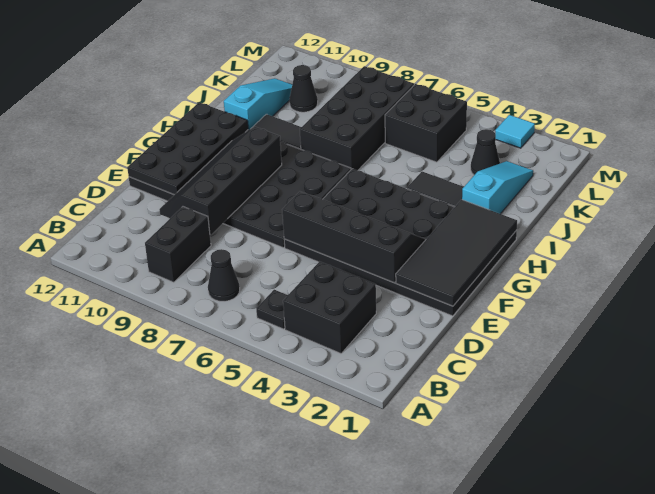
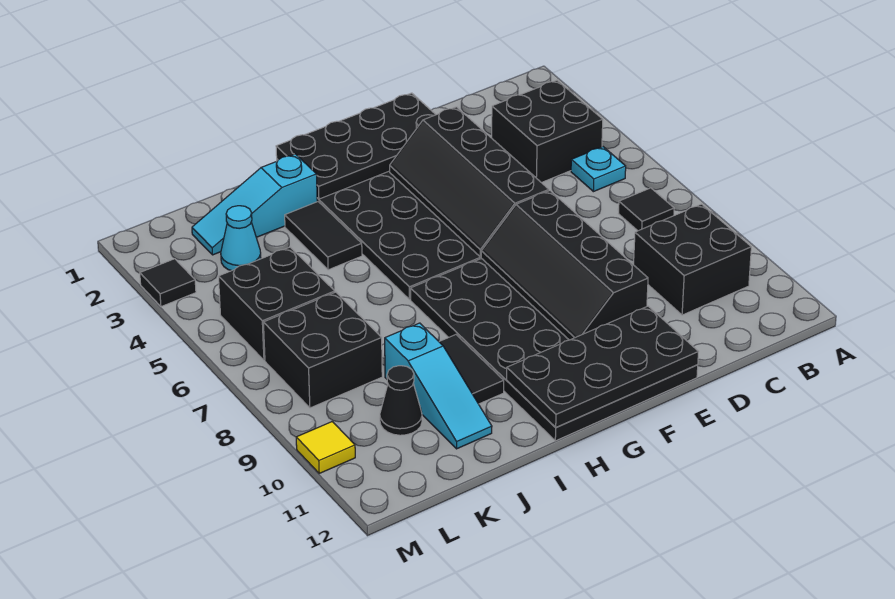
black plate B5 level 1 -> cyan plate B5 level 1
black cone B7 level 1 -> black tile B7 level 1
black brick B9:C9 level 1 -> black brick B9:C10 level 1
black slope D9:G10 level 2 top 9 -> black slope E7:F10 level 2 top E
black tile E1:H2 level 2 -> black plate E1:H2 level 2
black brick I7:L8 level 1 -> black brick K7:L8 level 1
cyan slope I11:K11 level 1 top I -> cyan slope J9:J11 level 1 top 9
black cone K3 level 1 -> cyan cone K3 level 1
cyan tile M3 level 1 -> black tile M3 level 1
none -> yellow tile M10 level 1

